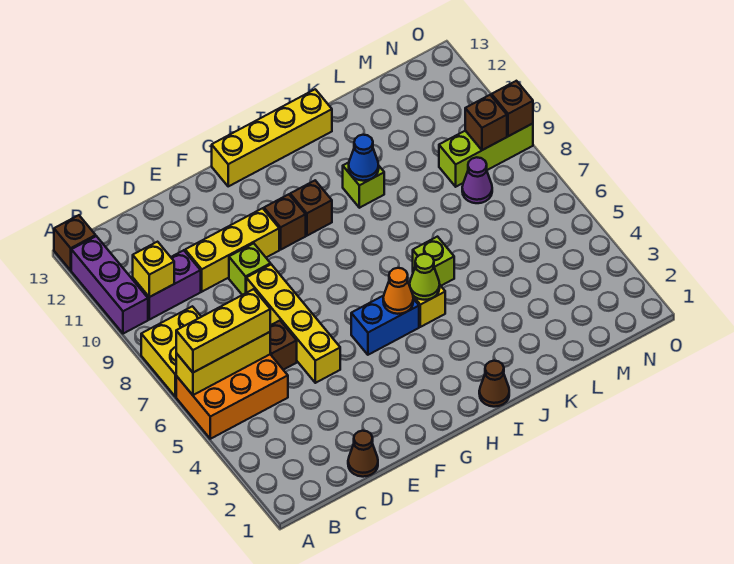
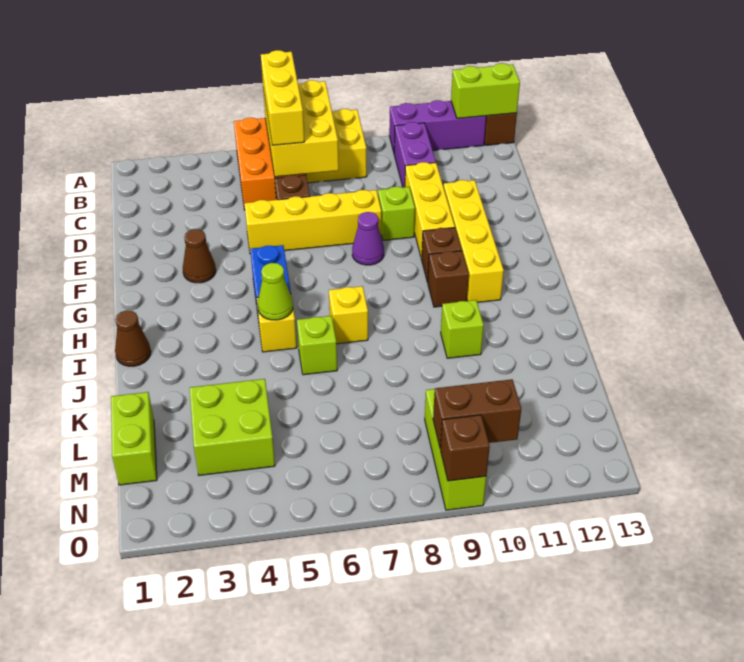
yellow brick A6:C6 level 2 -> yellow brick A6:C7 level 2
none -> lime brick A12:A13 level 2
yellow brick B10 level 2 -> yellow brick I7 level 1
brown cone D1 level 1 -> brown cone F3 level 1
yellow brick G13:J13 level 1 -> yellow brick E11:H11 level 1
orange cone H5 level 2 -> none
blue cone J10 level 2 -> none
none -> lime brick L1:M1 level 1
none -> lime brick L3:M4 level 1
purple cone M8 level 1 -> purple cone F8 level 1
brown brick N9 level 2 -> brown brick N9:N10 level 2

